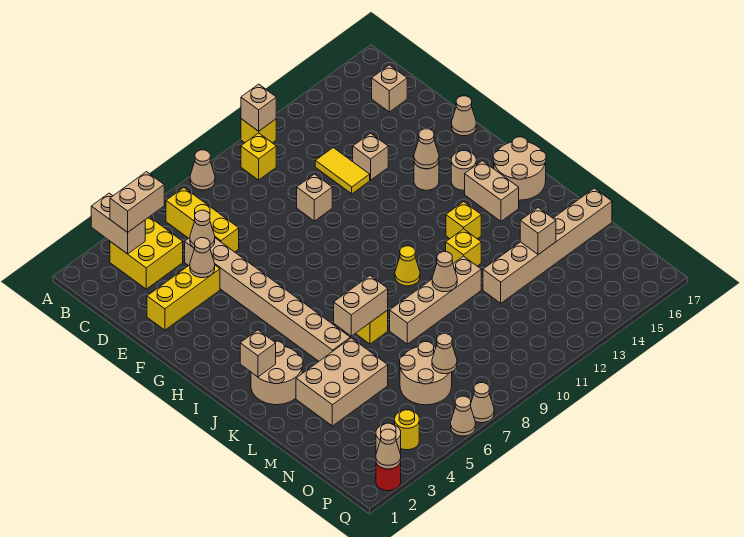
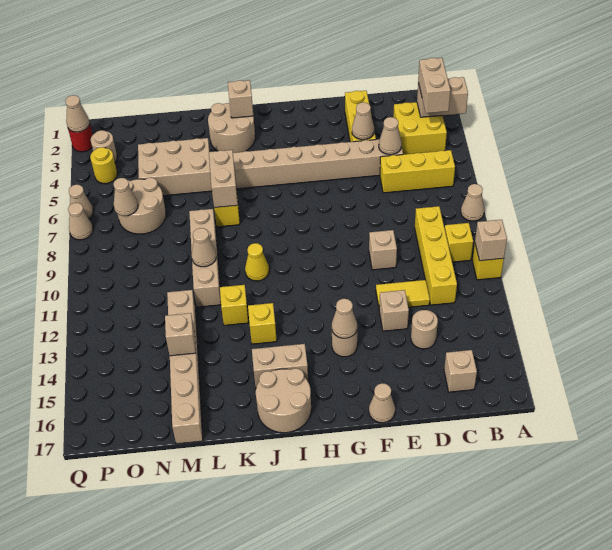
none -> yellow brick C9:C12 level 1
tan round brick H15 level 1 -> tan round brick D14 level 1
tan brick L3:M5 level 1 -> tan brick L4:N5 level 1

